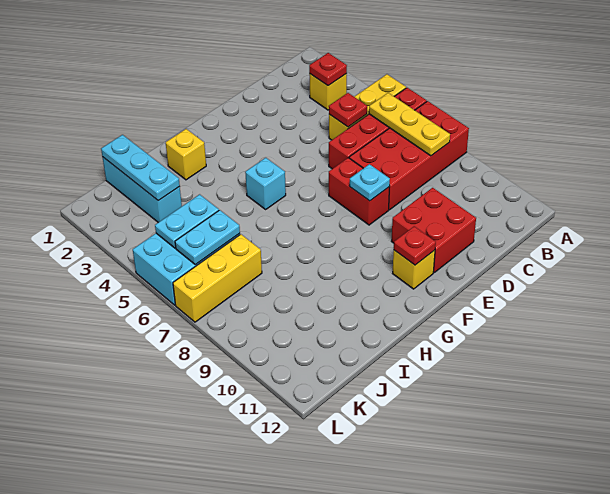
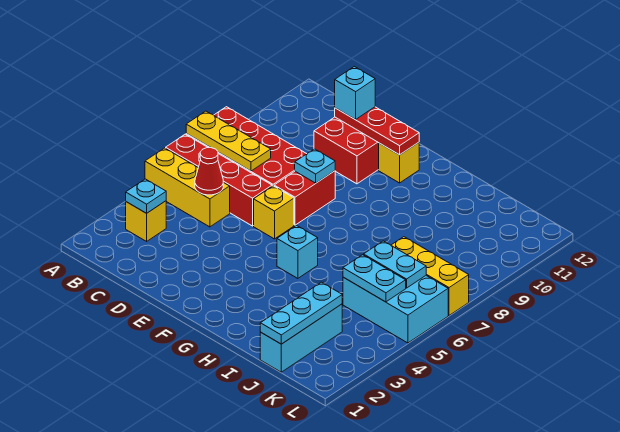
red plate B3 level 2 -> cyan plate B3 level 2
yellow plate B6:B8 level 2 -> yellow plate A7:C7 level 2
red plate C5 level 2 -> red cone C5 level 2
none -> cyan brick D11 level 3
red plate F11 level 2 -> red plate D11:F11 level 2
yellow brick H2 level 1 -> yellow brick E6 level 1

